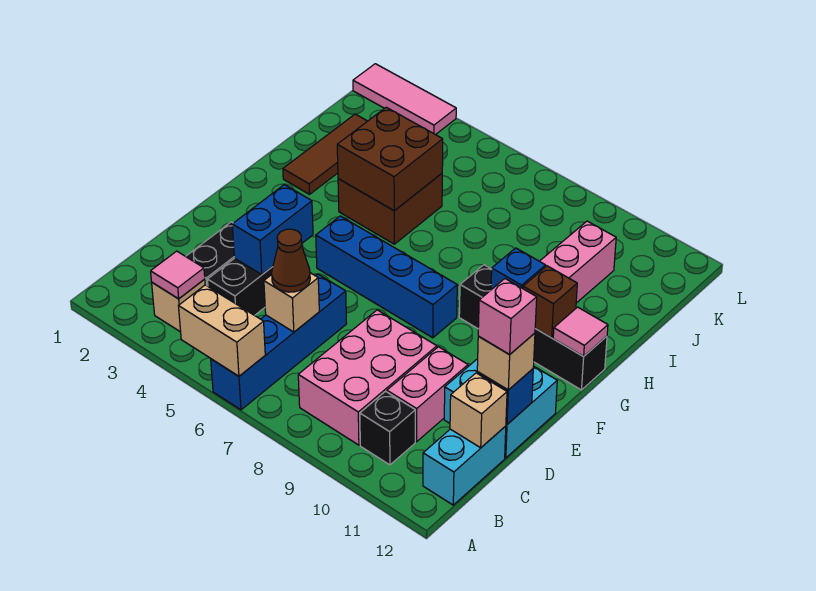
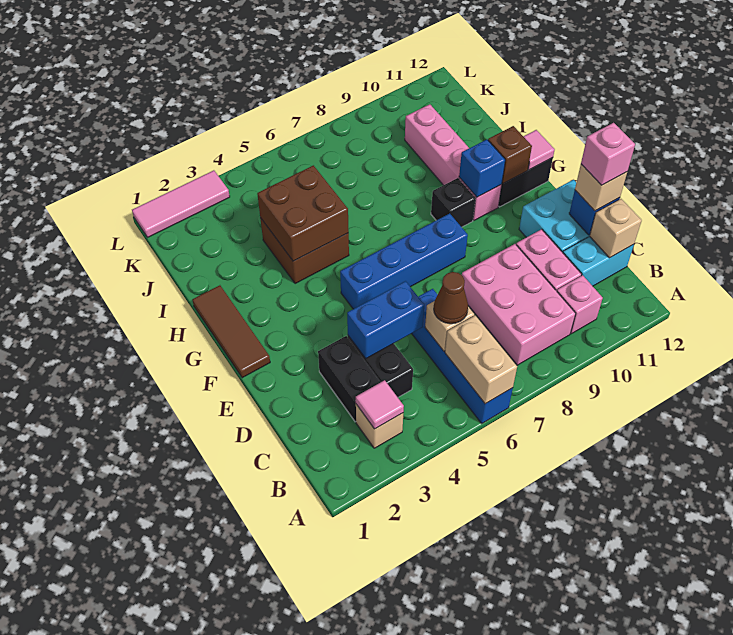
tan brick A5:A6 level 2 -> tan brick A6:B6 level 2
black brick B10 level 1 -> pink brick B10 level 1
cyan brick B12:C12 level 1 -> cyan brick C11:C12 level 1
blue brick D4:E4 level 2 -> blue brick D4:D5 level 2
brown tile H2:J2 level 1 -> brown tile F1:H1 level 1

